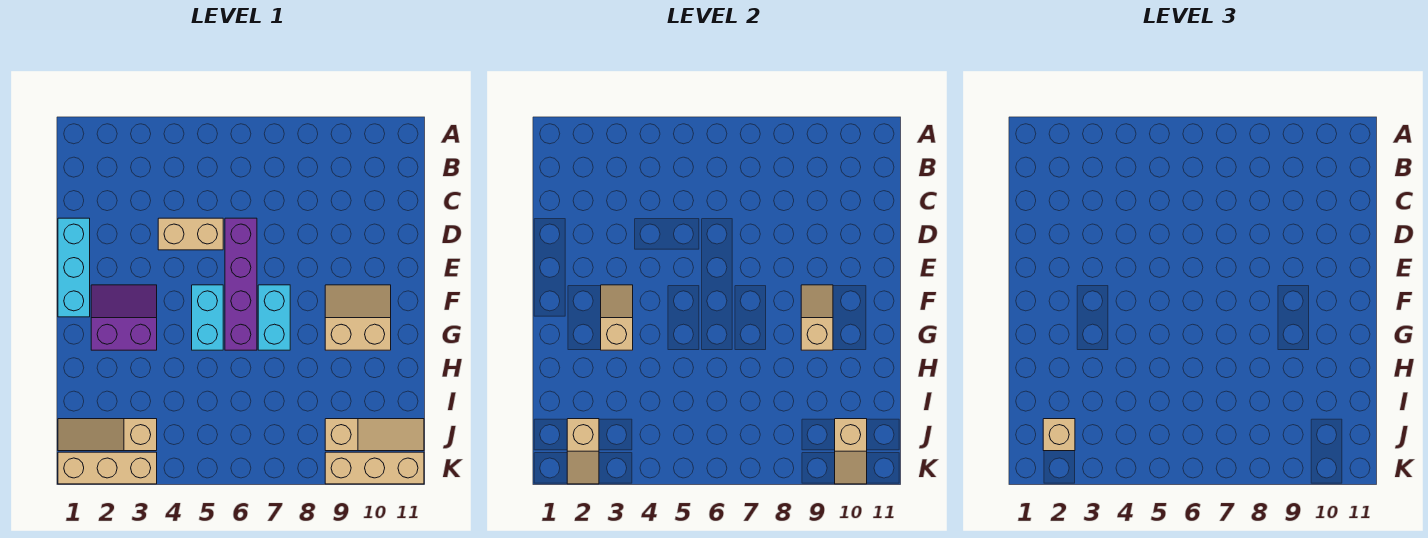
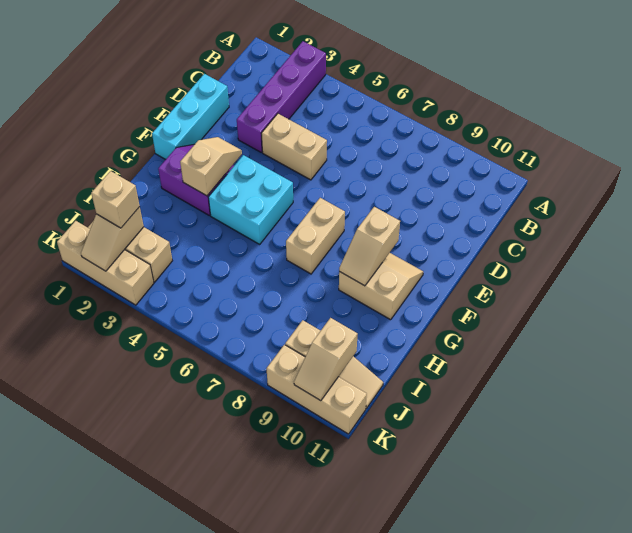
purple brick D6:G6 level 1 -> purple brick A3:D3 level 1
cyan brick F5:G5 level 1 -> cyan brick F4:G5 level 1
cyan brick F7:G7 level 1 -> tan brick F7:G7 level 1
tan slope F9:G9 level 2 top G -> tan slope F9:G9 level 2 top F

